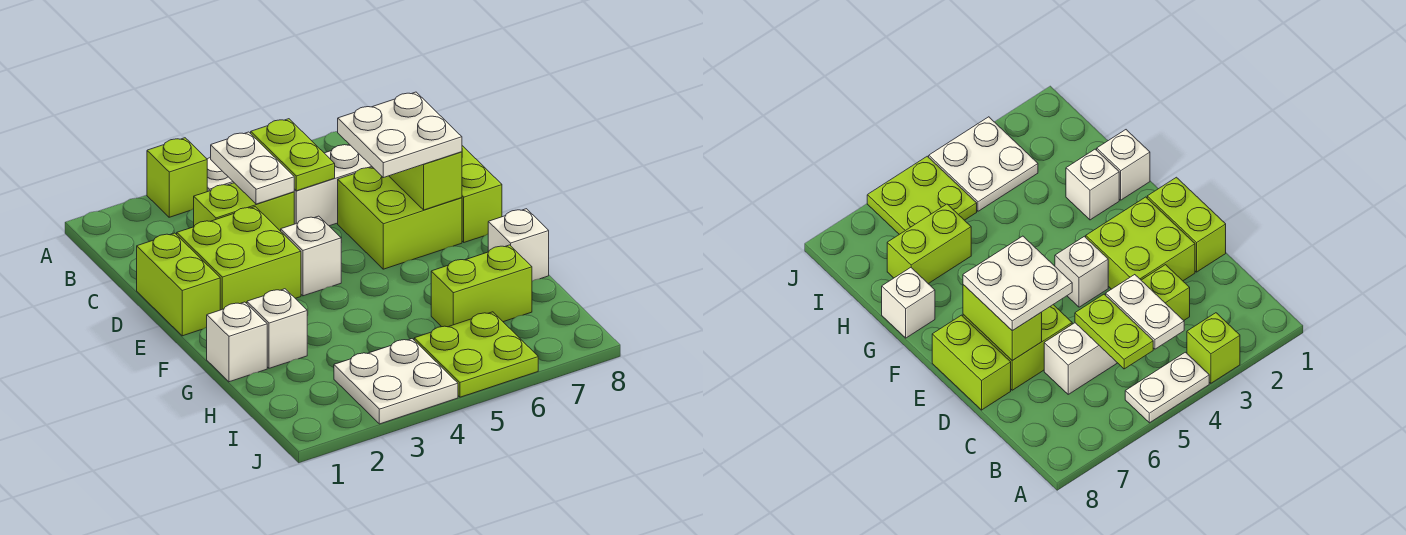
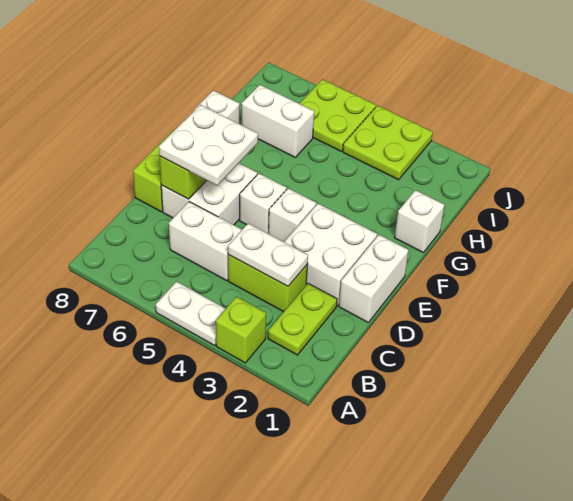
white plate B4:C4 level 2 -> white plate C3:C4 level 2
lime plate B5:C5 level 2 -> lime plate B2:C2 level 1
lime brick D1:E1 level 1 -> white brick D1:E1 level 1
lime brick D2:E3 level 1 -> white brick D2:E3 level 1
lime brick D6:E7 level 1 -> white brick D6:E7 level 1
white brick G2 level 1 -> white brick E5 level 1
lime brick H6:H7 level 1 -> white brick H6:H7 level 1
white plate I3:J4 level 1 -> lime plate I3:J4 level 1

